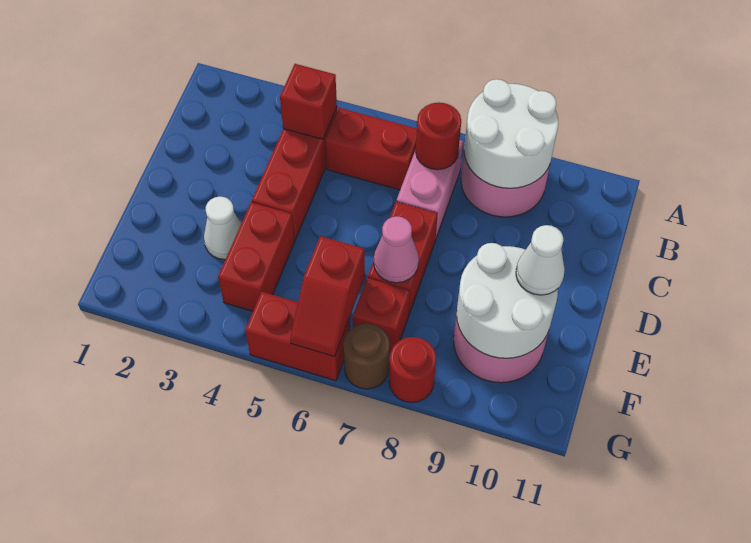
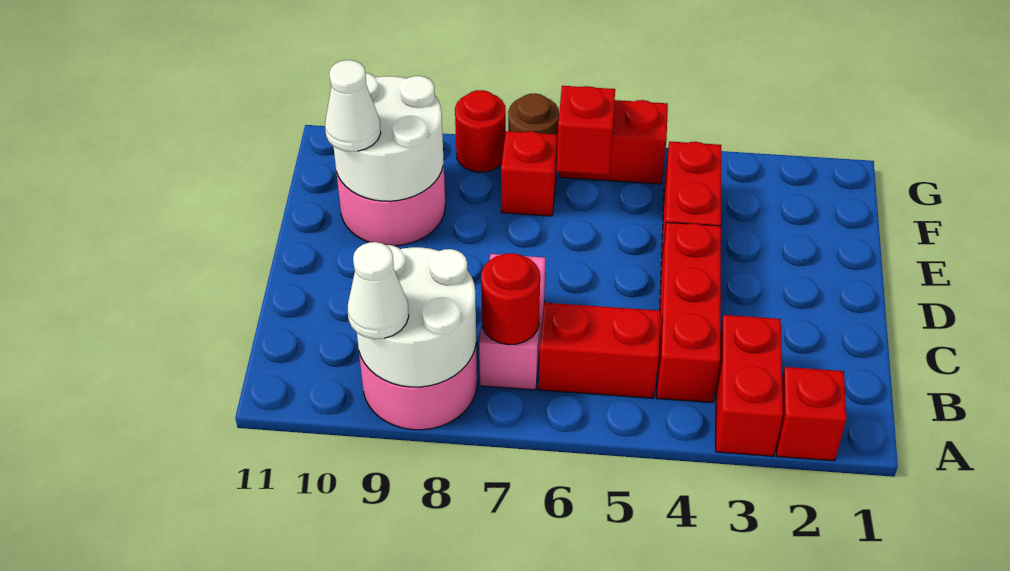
red brick B4 level 2 -> red brick A2 level 1
red brick D7:E7 level 1 -> red brick A3:B3 level 1
white cone E3 level 1 -> white cone A9 level 3
pink cone E7 level 2 -> none

